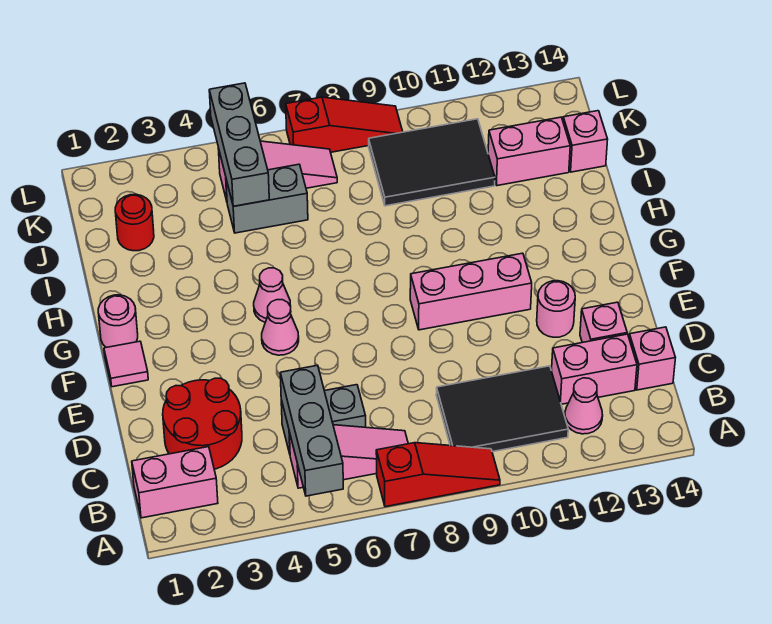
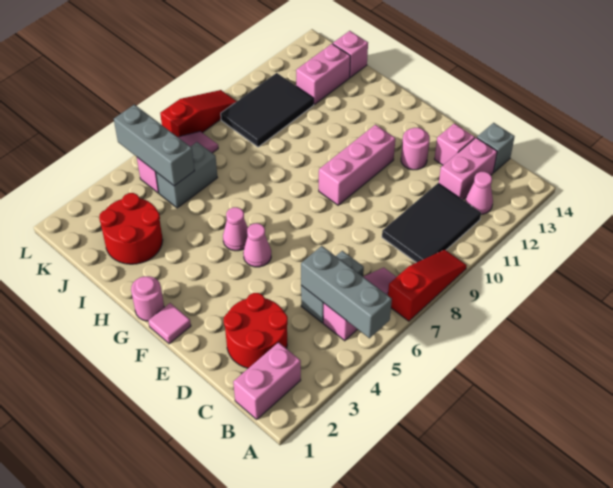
pink brick C14 level 1 -> grey brick C14 level 1
red round brick J2 level 1 -> red round brick I2:J3 level 1

